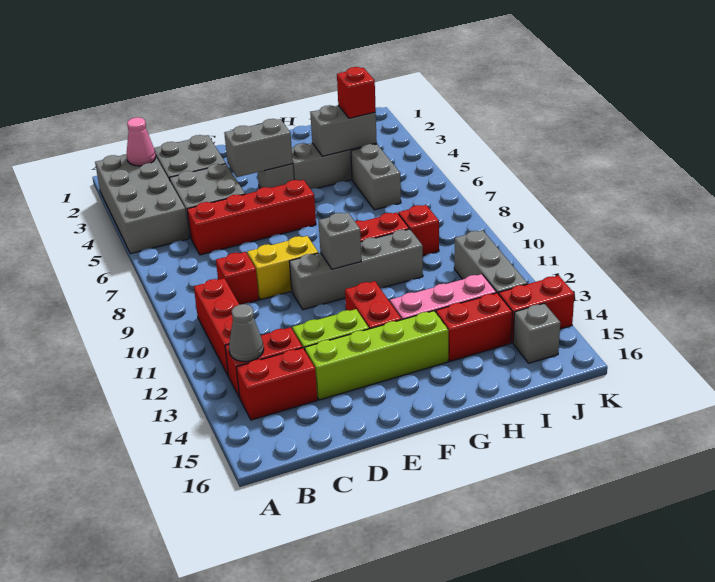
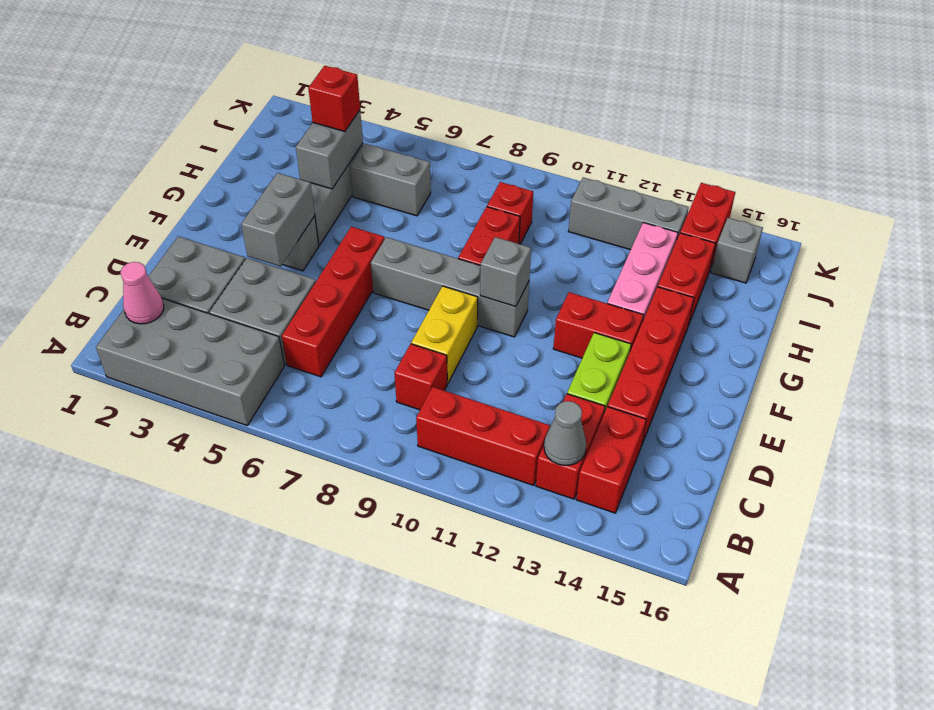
lime brick D14:G14 level 1 -> red brick D14:G14 level 1
grey brick E10:H10 level 1 -> grey brick F7:F10 level 1

